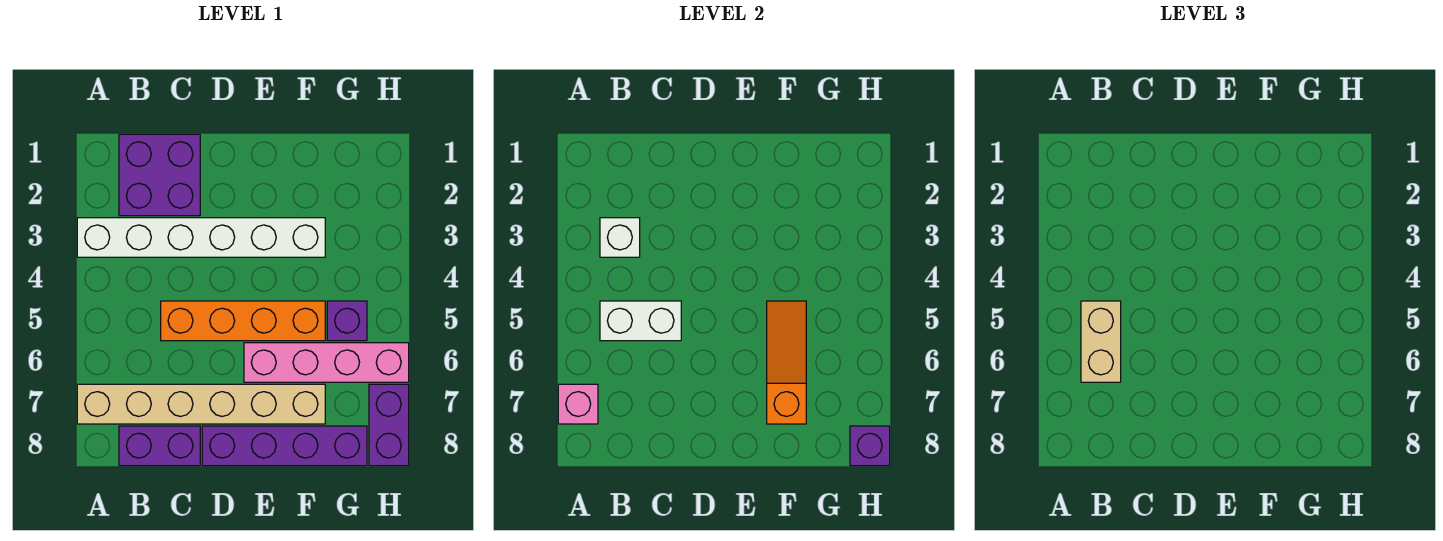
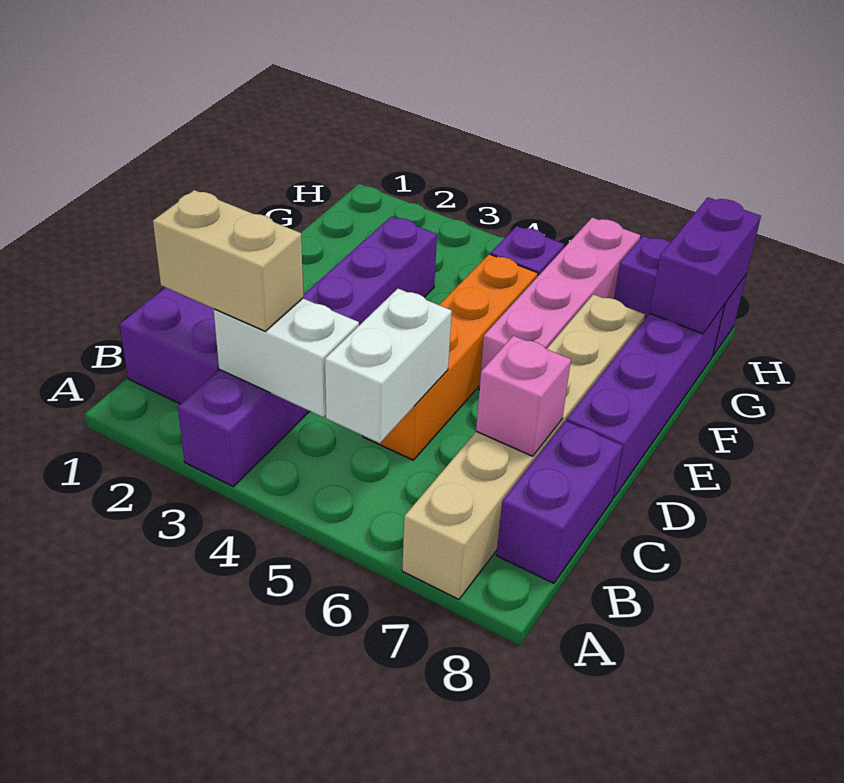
white brick A3:F3 level 1 -> purple brick A3:F3 level 1
pink brick A7 level 2 -> pink brick C7 level 2
white brick B3 level 2 -> white brick B3:B4 level 2
tan brick B5:B6 level 3 -> tan brick B2:B3 level 3
orange slope F5:F7 level 2 top 7 -> none
purple brick H8 level 2 -> purple brick G8:H8 level 2

